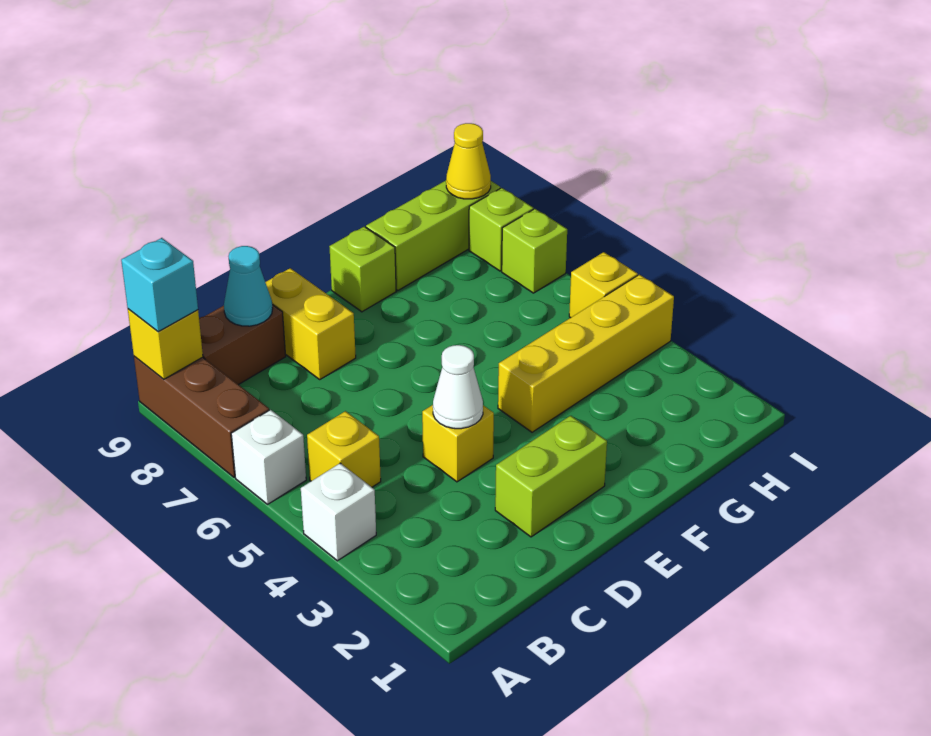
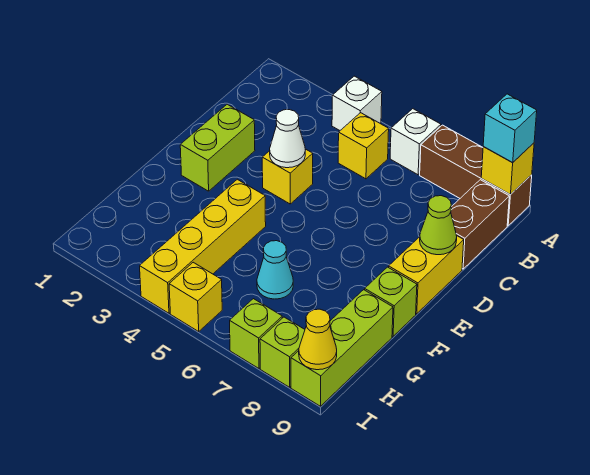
cyan cone C9 level 2 -> cyan cone G6 level 1
yellow brick D8:D9 level 1 -> yellow brick D9:E9 level 1
none -> lime cone D9 level 2

